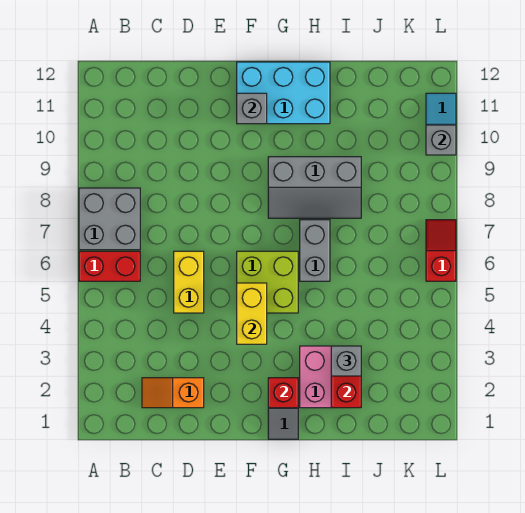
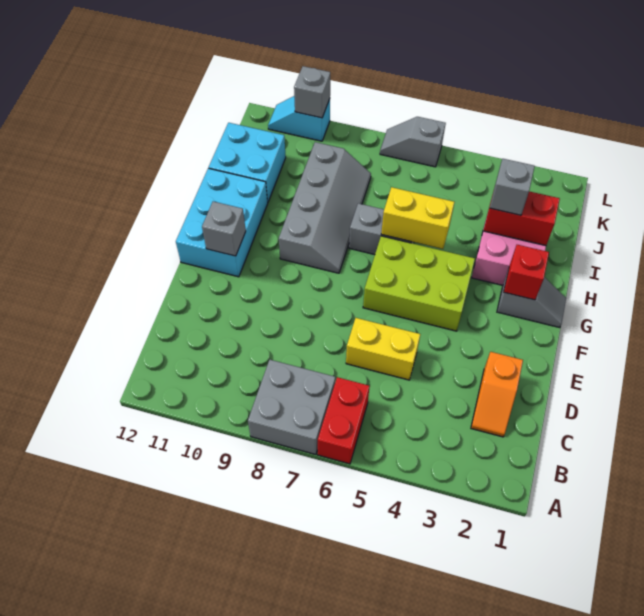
yellow brick F4:F5 level 2 -> yellow brick H5:H6 level 2
lime brick F5:G6 level 1 -> lime brick F4:G6 level 1
grey slope G8:I9 level 1 top 9 -> grey slope G8:J9 level 1 top 9
none -> cyan brick I11:J12 level 1
red slope L6:L7 level 1 top 6 -> grey slope L6:L7 level 1 top 6

